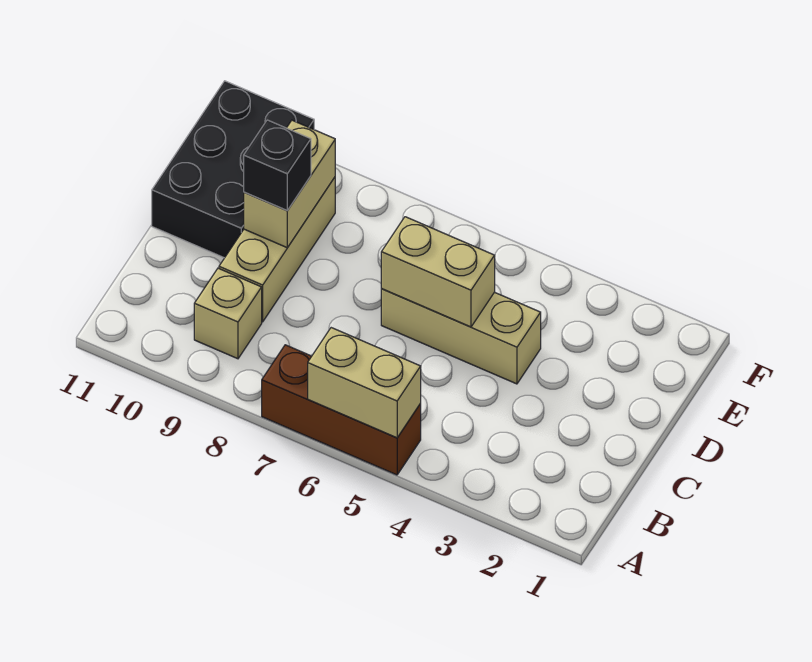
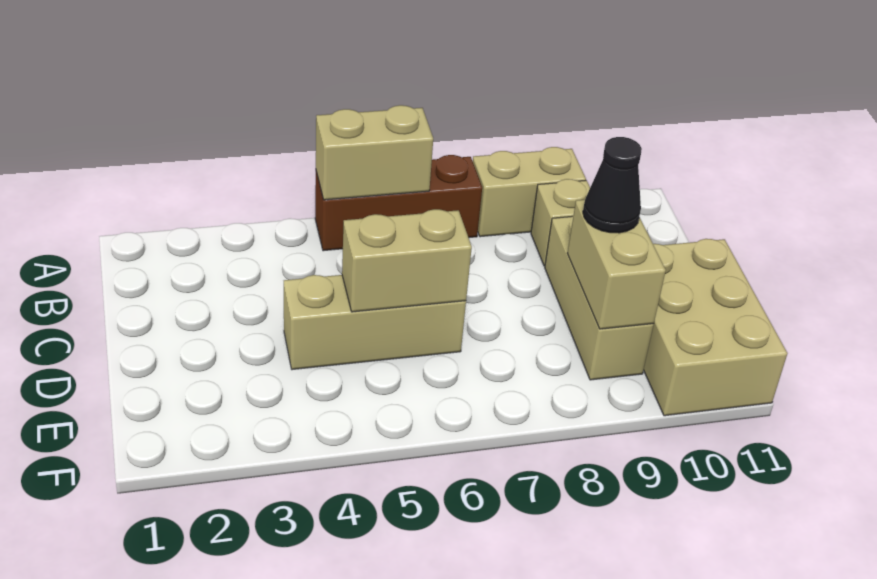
none -> tan brick A8:A9 level 1
black brick D9 level 3 -> black cone D9 level 3
black brick D10:F11 level 1 -> tan brick D10:F11 level 1

